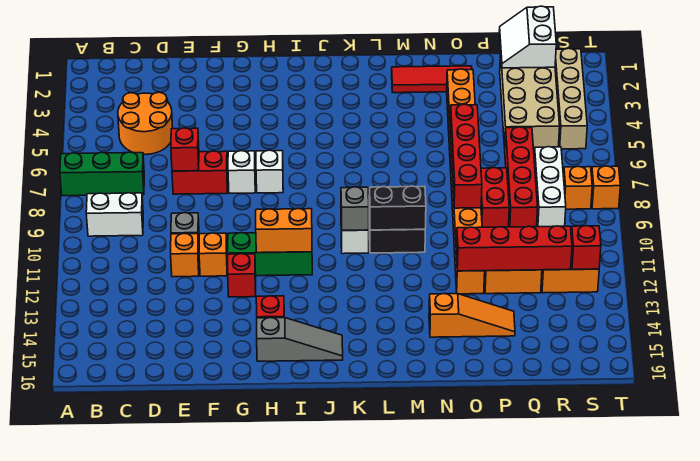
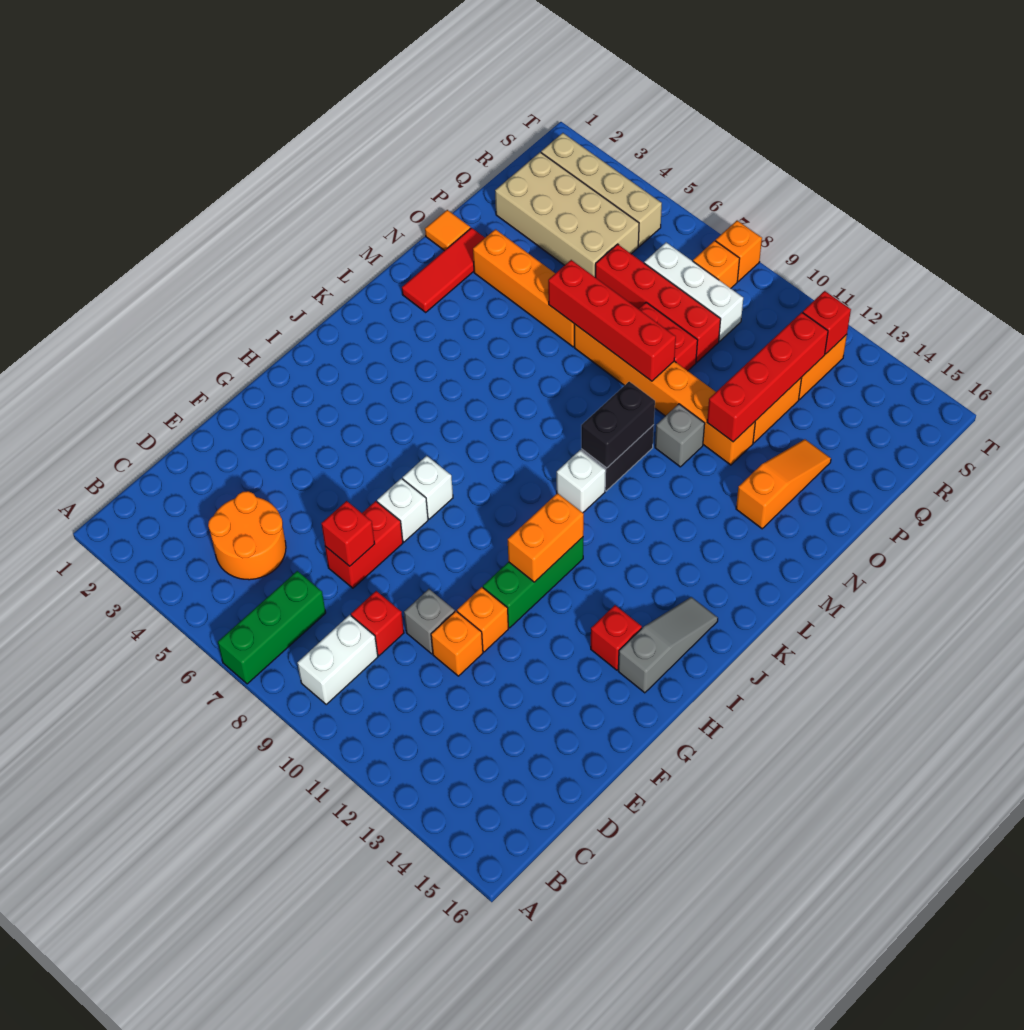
red brick G12 level 1 -> red brick D9 level 1
grey brick K10 level 2 -> grey brick N11 level 1
none -> orange tile O1 level 1
white slope Q1:R2 level 2 top R -> none

